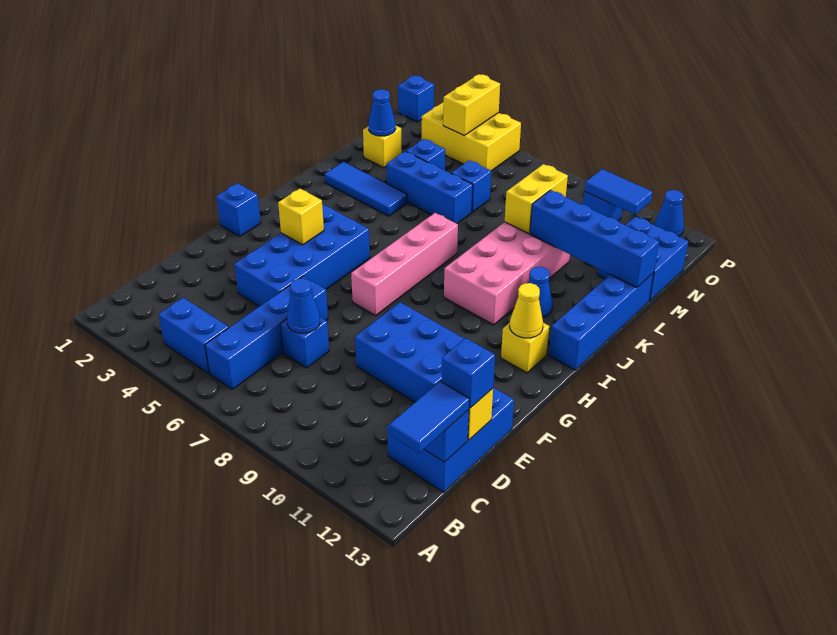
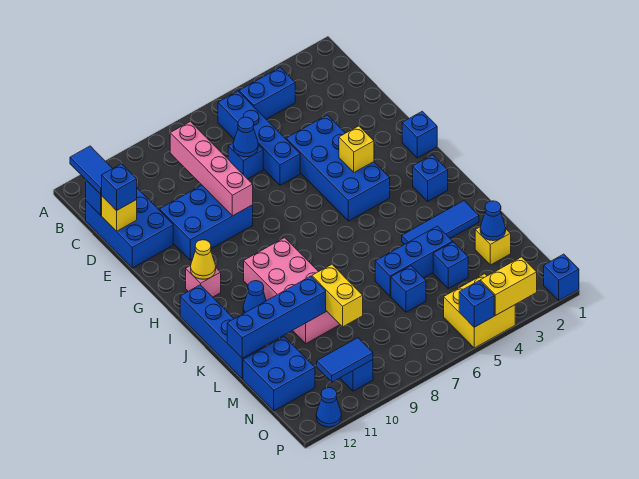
pink brick G7:J7 level 1 -> pink brick C9:F9 level 2
yellow brick H12 level 1 -> pink brick H12 level 1
none -> blue brick I2 level 1
yellow brick O3:P5 level 1 -> yellow brick O4:P5 level 1
yellow brick O4:P4 level 2 -> yellow brick P3:P4 level 2
none -> blue brick P5 level 2

